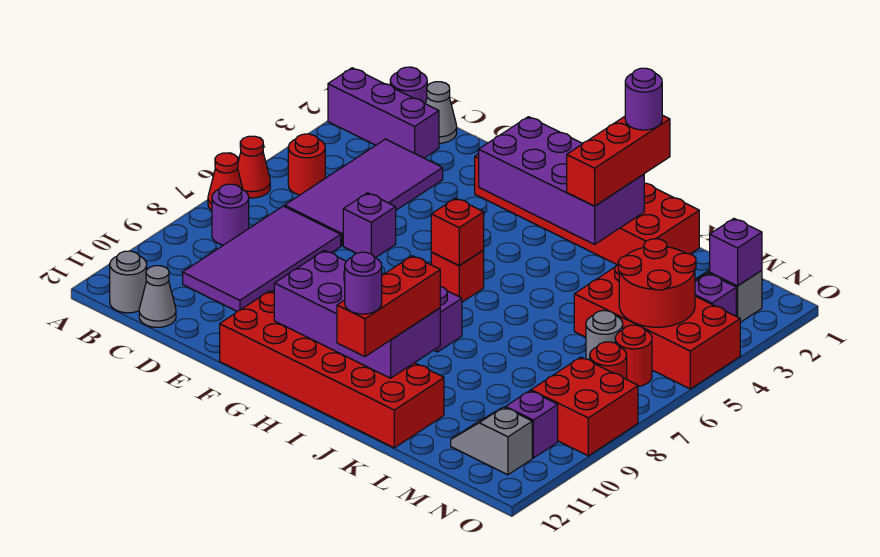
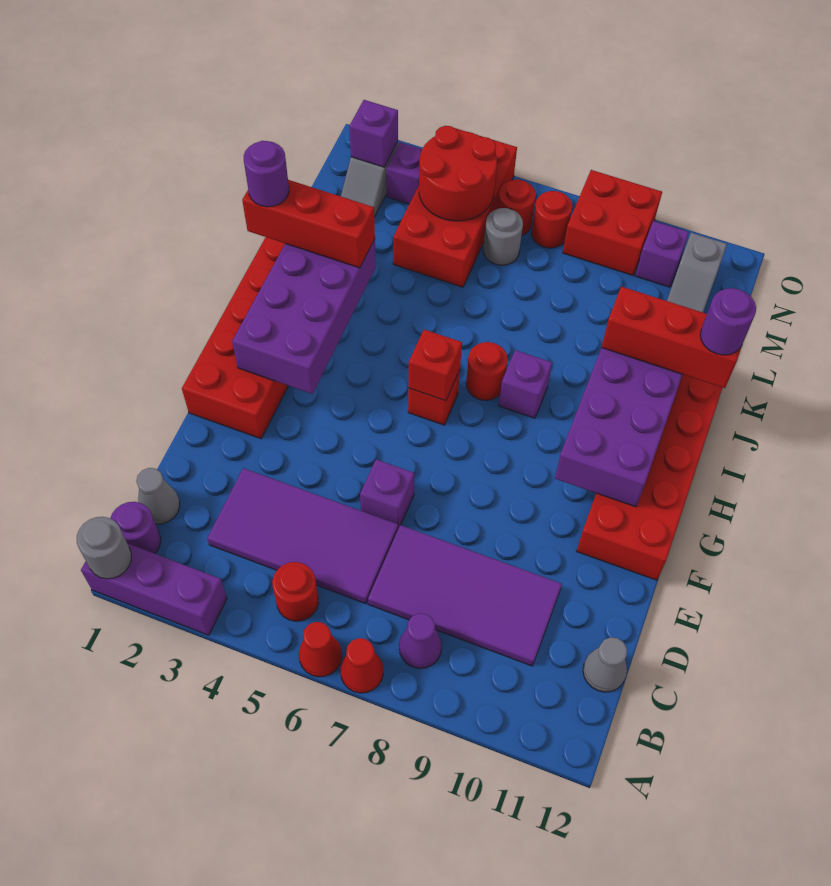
purple brick A2:C2 level 1 -> purple brick A1:A3 level 1
purple round brick B8 level 1 -> purple cone B8 level 1
grey round brick B12 level 1 -> grey round brick A1 level 2
none -> red round brick I7 level 1

